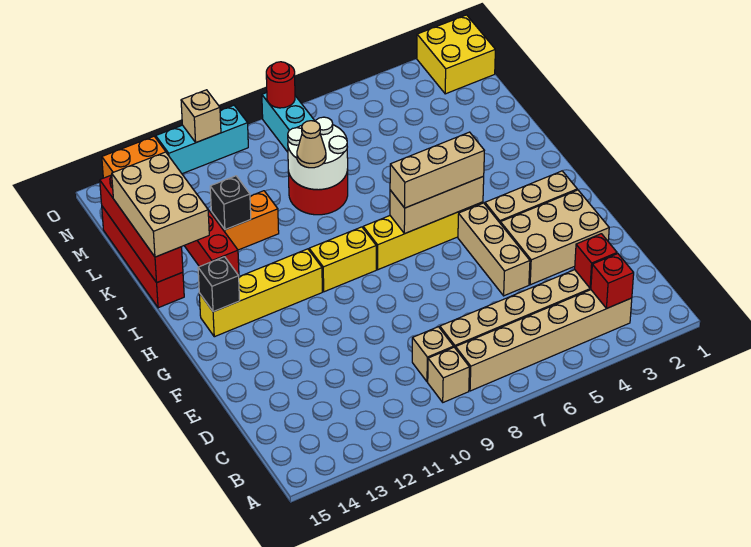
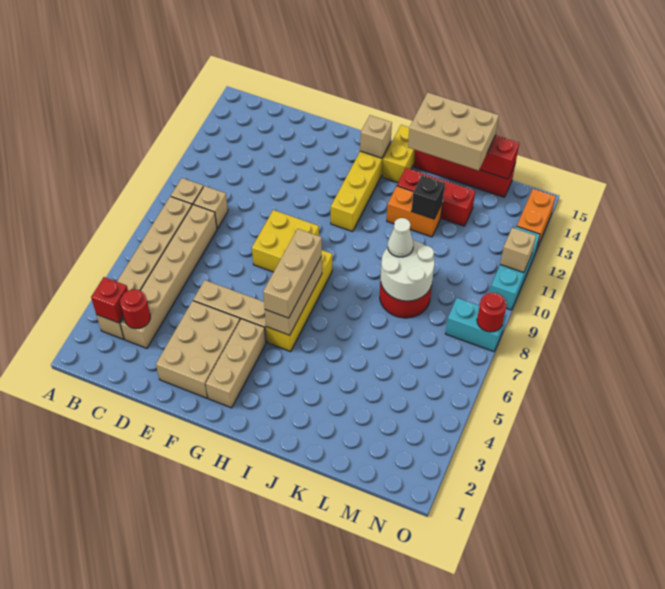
red brick C3 level 2 -> red round brick C3 level 2
yellow brick H9:H10 level 1 -> yellow brick I14:I15 level 1
black brick H14 level 2 -> tan brick H14 level 2
tan cone K9 level 3 -> white cone K9 level 3
orange brick K11:K12 level 1 -> orange brick J12:K12 level 1
yellow brick N1:O2 level 1 -> yellow brick F8:G9 level 1

